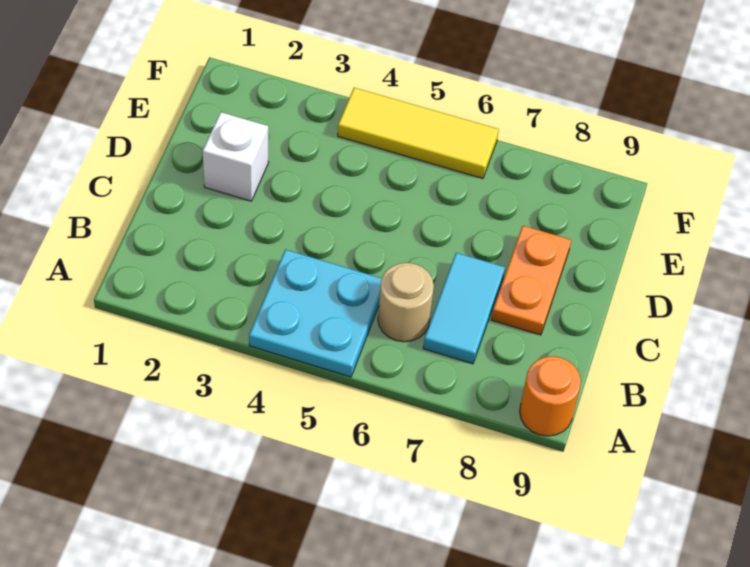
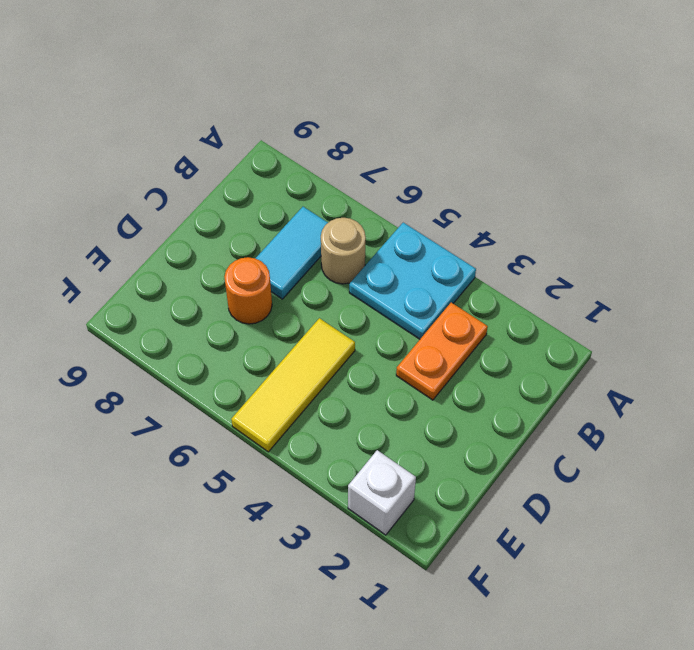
orange round brick A9 level 1 -> orange round brick D7 level 1
orange plate C8:D8 level 1 -> orange plate B3:C3 level 1
white brick D2 level 1 -> white brick F2 level 1
yellow tile F4:F6 level 1 -> yellow tile D5:F5 level 1

